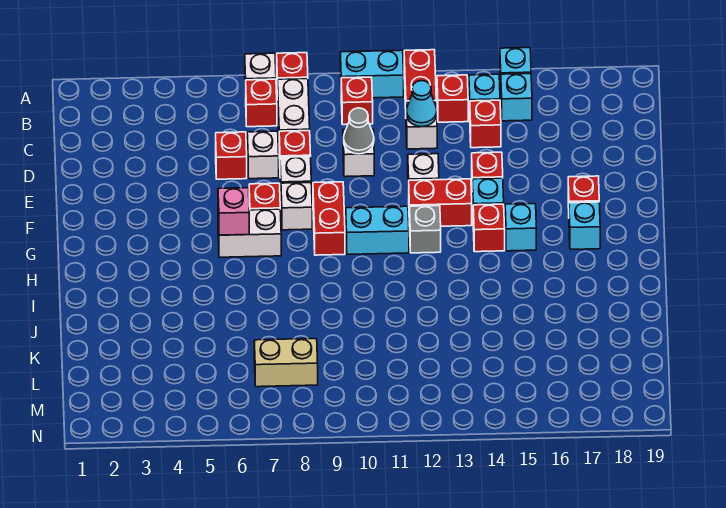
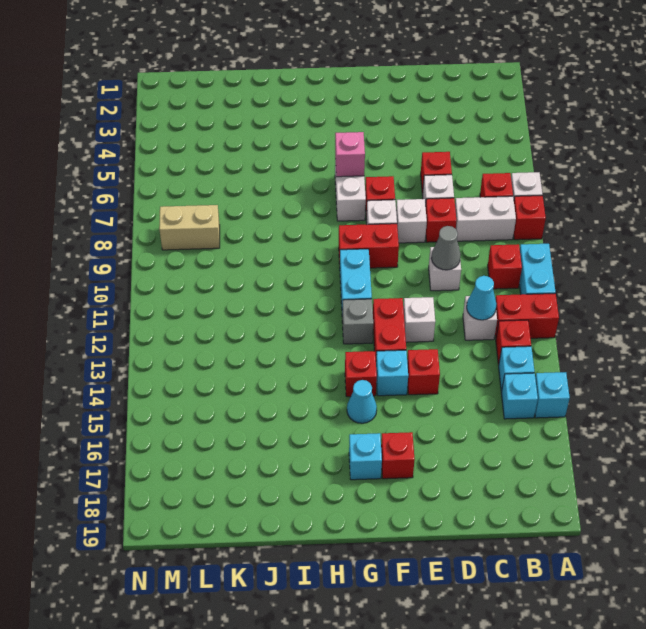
red brick C14 level 1 -> none
cyan brick G15 level 1 -> cyan cone G15 level 1
tan brick L7:L8 level 1 -> tan brick L8:M8 level 1

